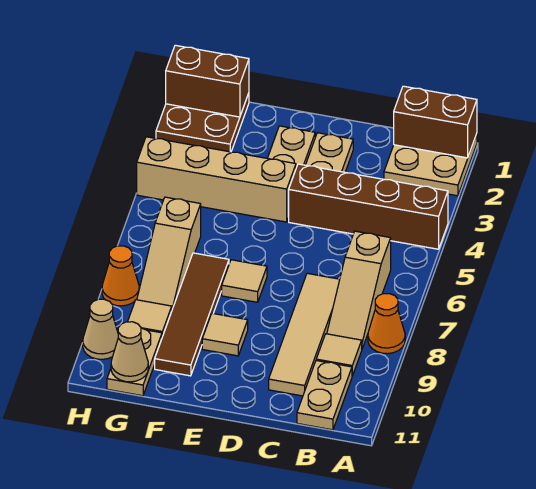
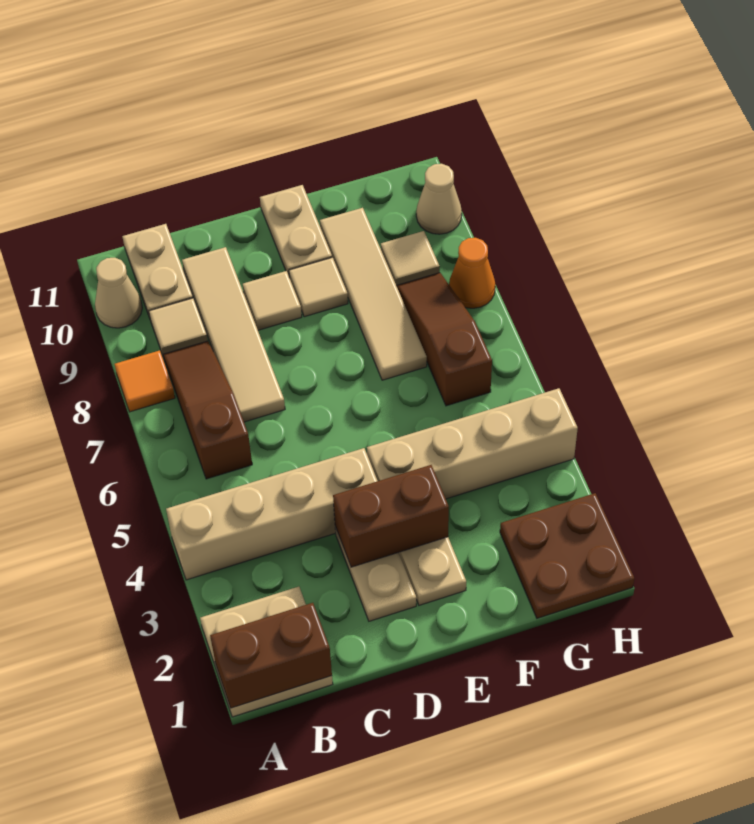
brown brick A4:D4 level 1 -> tan brick A4:D4 level 1
orange cone A8 level 1 -> orange tile A8 level 1
tan slope B6:B8 level 1 top 6 -> brown slope B6:B8 level 1 top 6
tan tile E7 level 1 -> tan tile D9 level 1
brown tile F7:F10 level 1 -> tan tile F7:F10 level 1
brown brick G1:H1 level 2 -> brown brick D3:E3 level 2
tan slope G6:G8 level 1 top 6 -> brown slope G6:G8 level 1 top 6
tan plate G10:G11 level 1 -> tan plate E10:E11 level 1
tan cone G11 level 2 -> tan cone A10 level 1

